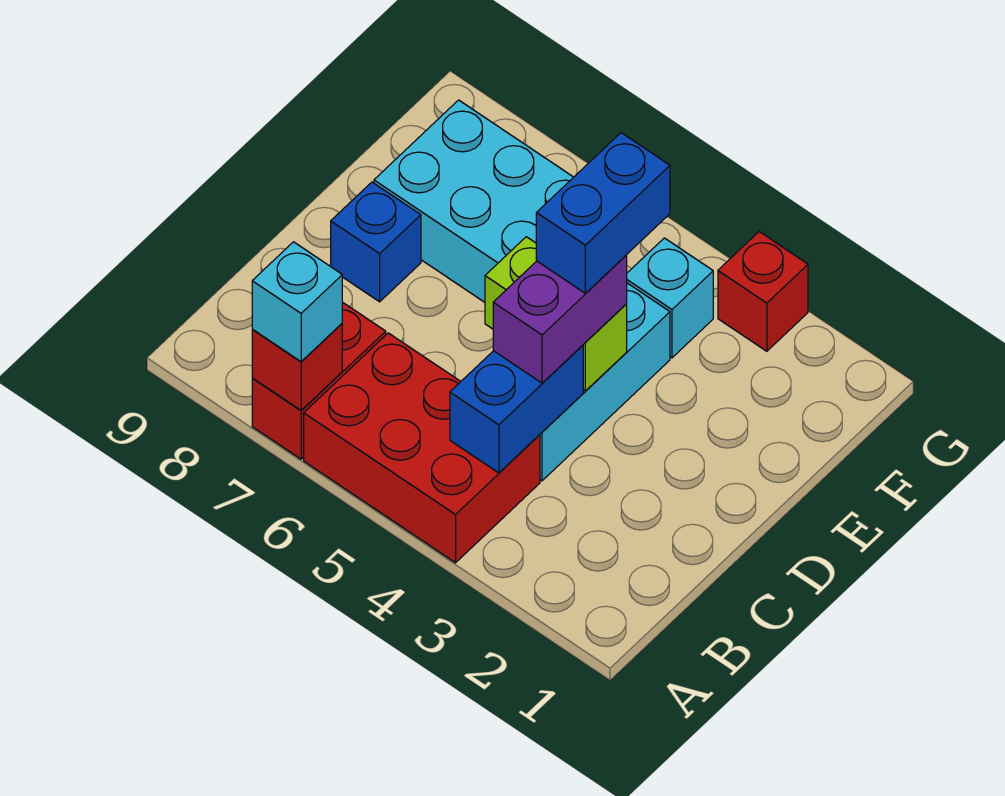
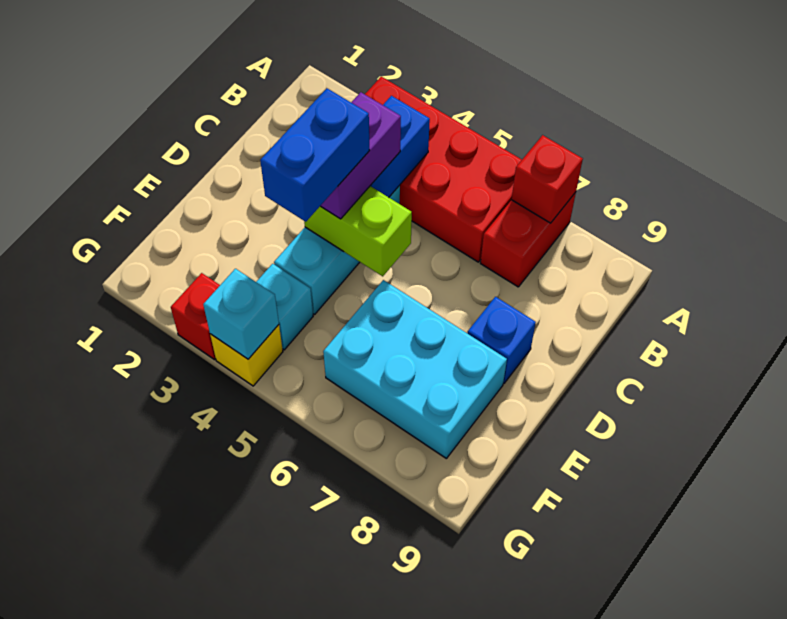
red brick A4:B6 level 1 -> red brick A3:B6 level 1
cyan brick A7 level 3 -> cyan brick G4 level 2
none -> yellow brick G4 level 1

